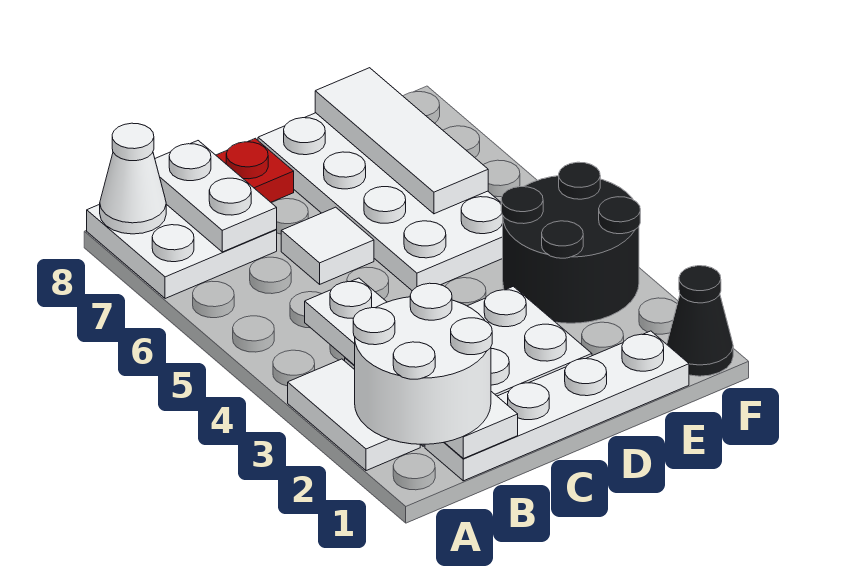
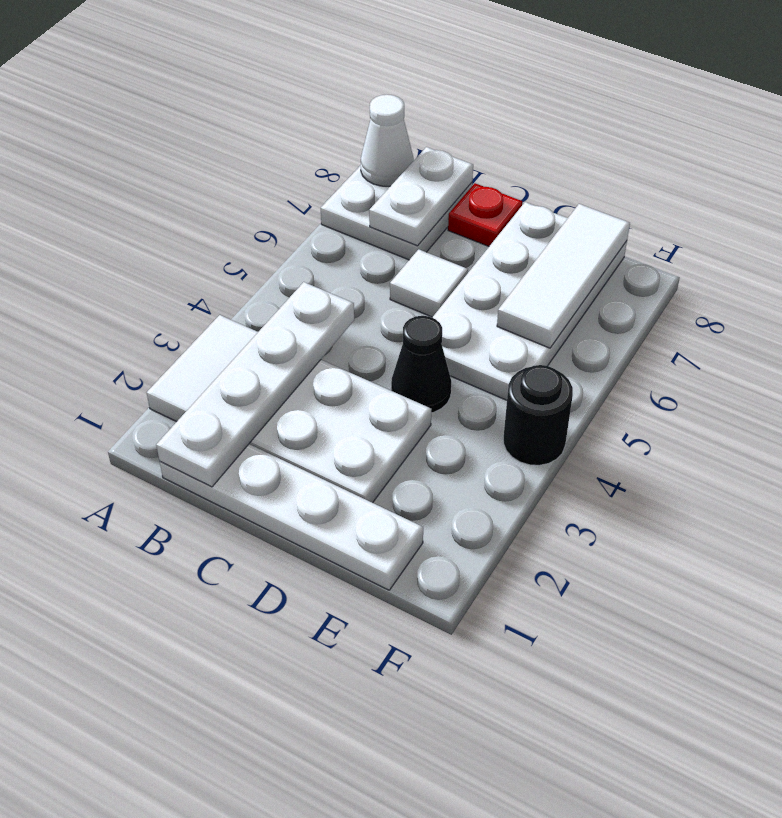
white round brick A1:B2 level 3 -> none
black round brick E3:F4 level 1 -> black round brick F4 level 1
black cone F1 level 1 -> black cone D4 level 1

